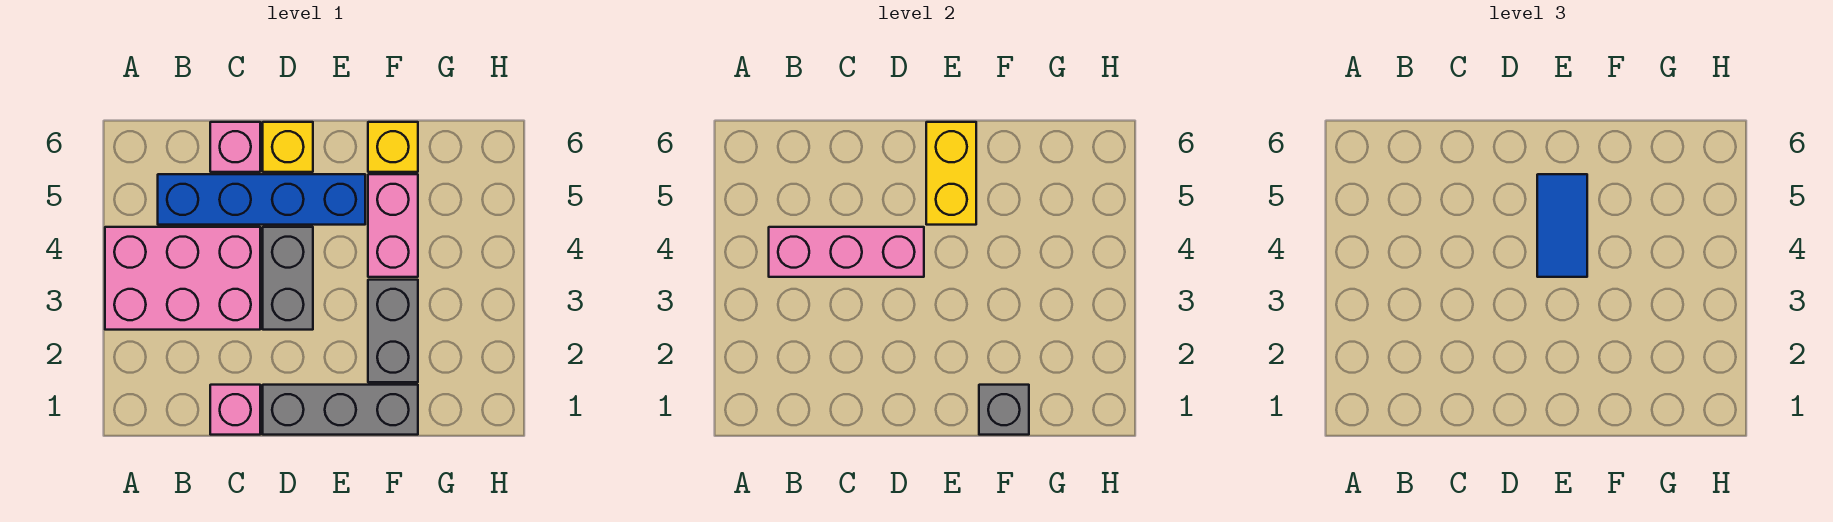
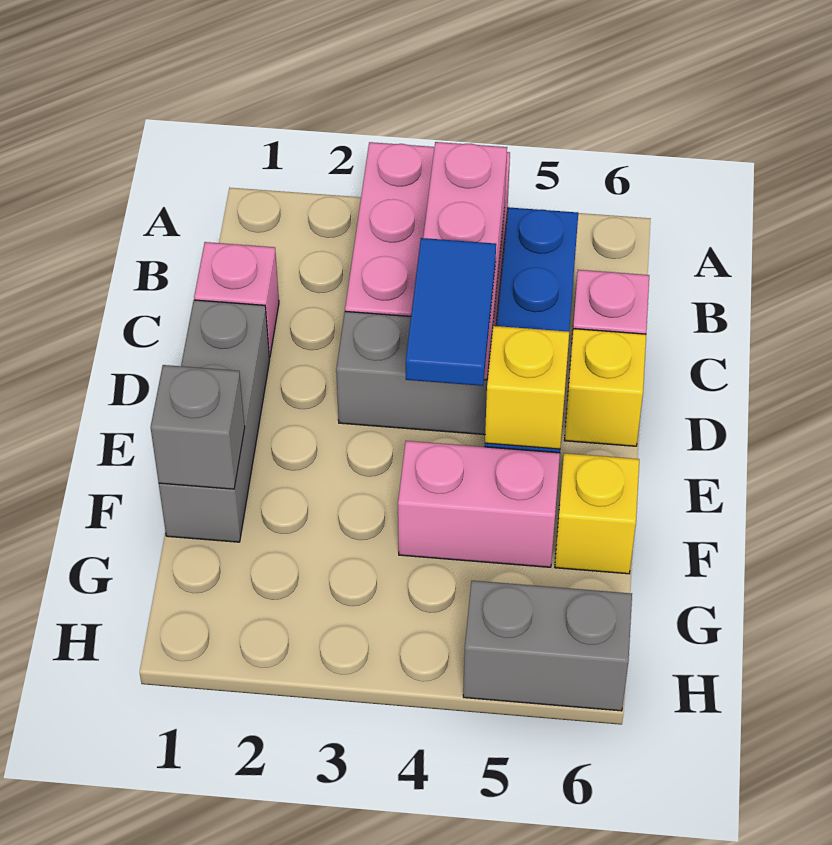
blue tile E4:E5 level 3 -> blue tile D4:E4 level 3
yellow brick E5:E6 level 2 -> yellow brick E5 level 2
grey brick F2:F3 level 1 -> grey brick H5:H6 level 1

